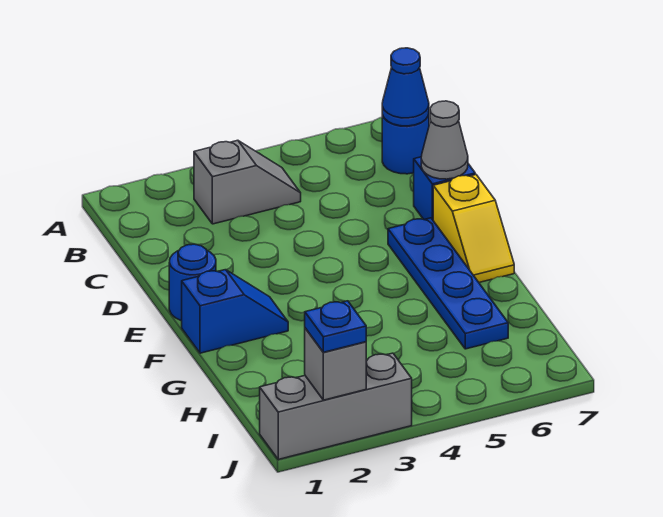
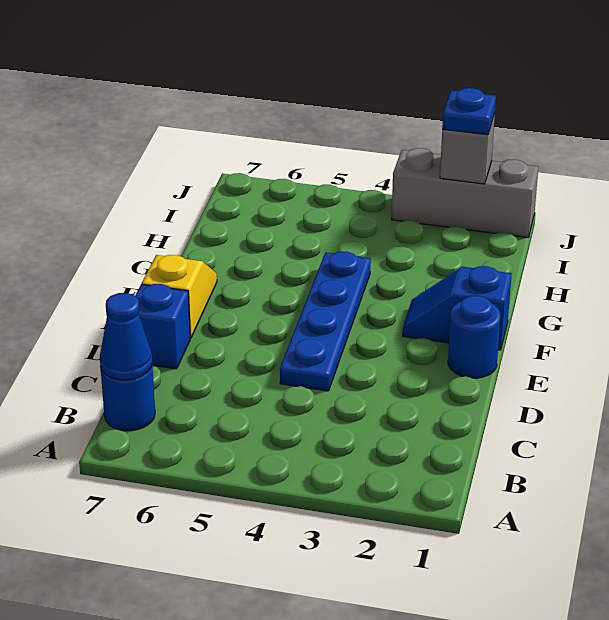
grey slope B3:B4 level 1 top 3 -> none
grey cone D7 level 2 -> none
blue plate E6:H6 level 1 -> blue plate D4:G4 level 1

